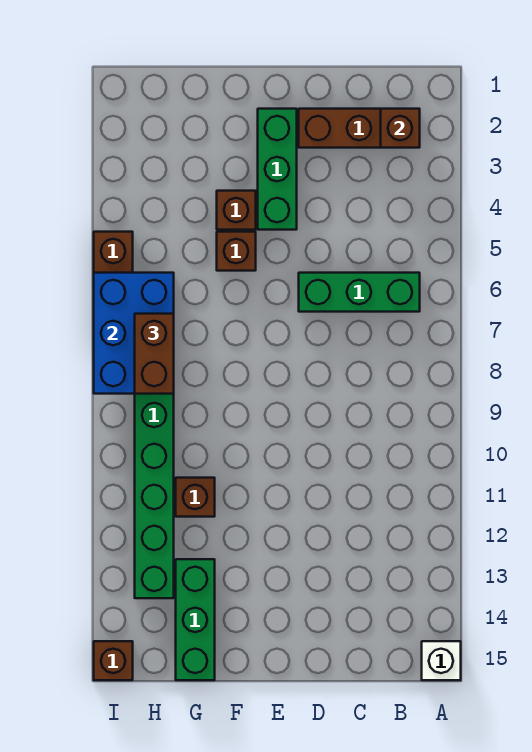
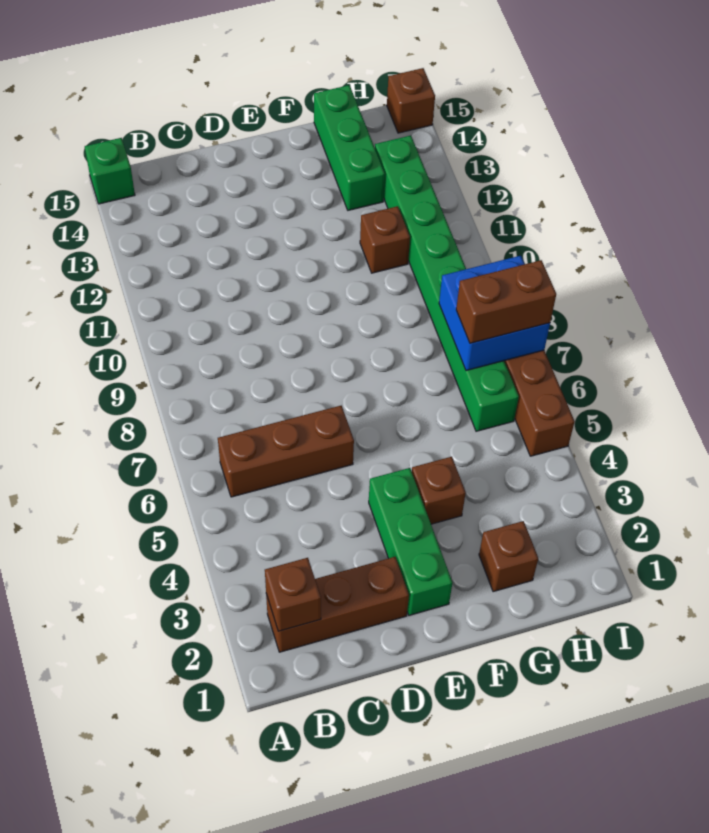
white brick A15 level 1 -> green brick A15 level 1
green brick B6:D6 level 1 -> brown brick B6:D6 level 1
brown brick F5 level 1 -> brown brick G2 level 1
blue brick H6:I8 level 2 -> blue brick H7:I8 level 2
brown brick H7:H8 level 3 -> brown brick H7:I7 level 3

